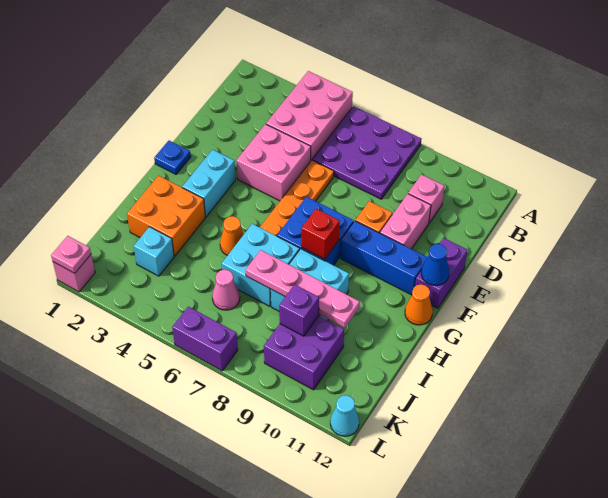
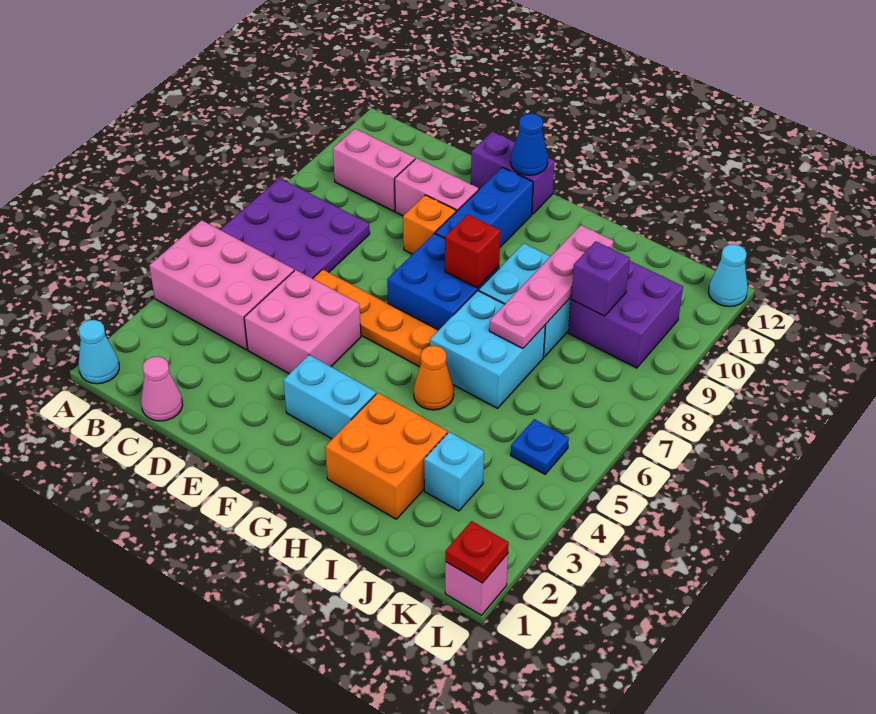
none -> cyan cone A1 level 1
pink brick C10 level 1 -> pink brick B10:C10 level 1
blue plate F1 level 1 -> blue plate K5 level 1
orange cone G12 level 1 -> none
pink cone J6 level 1 -> pink cone C1 level 1
pink plate L1 level 2 -> red plate L1 level 2
purple brick L6:L7 level 1 -> none

